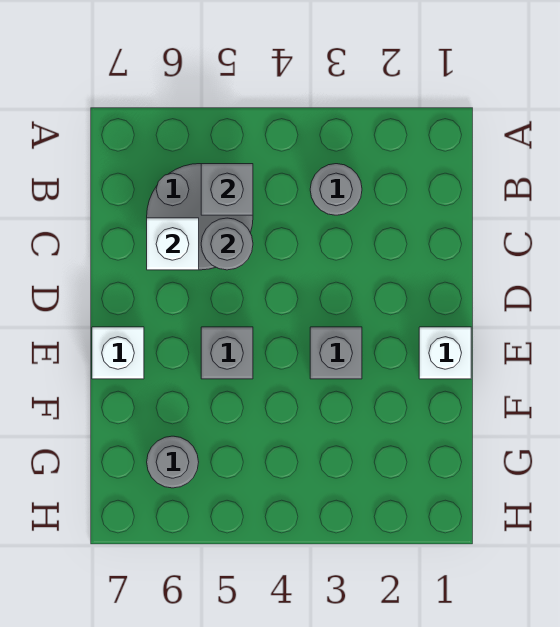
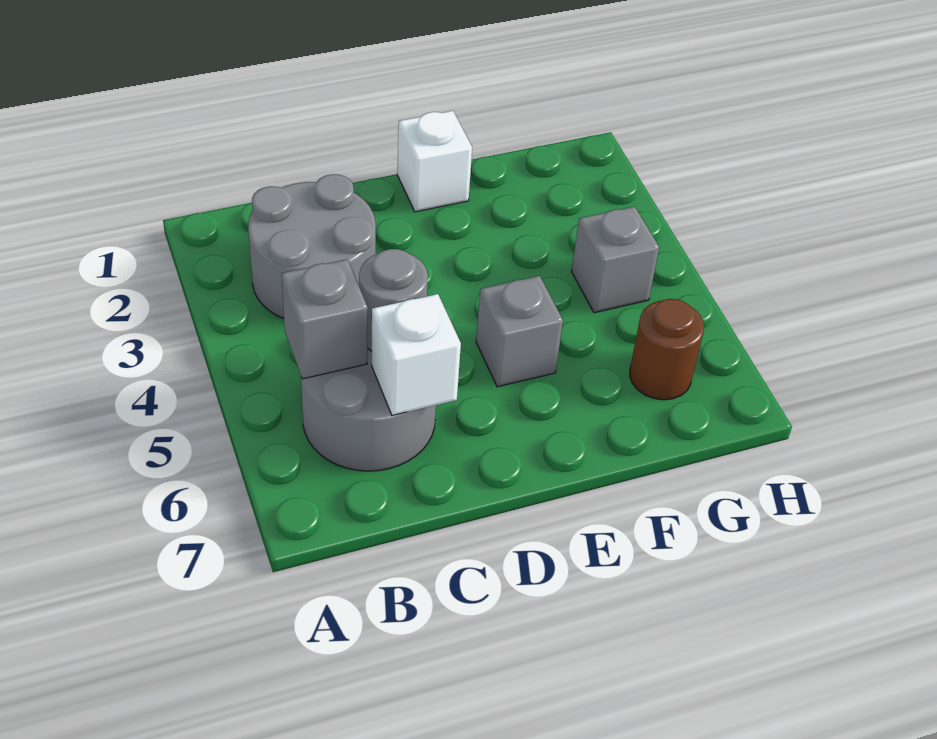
grey round brick B3 level 1 -> grey round brick B2:C3 level 1
grey brick E3 level 1 -> grey brick G4 level 1
white brick E7 level 1 -> none
grey round brick G6 level 1 -> brown round brick G6 level 1

